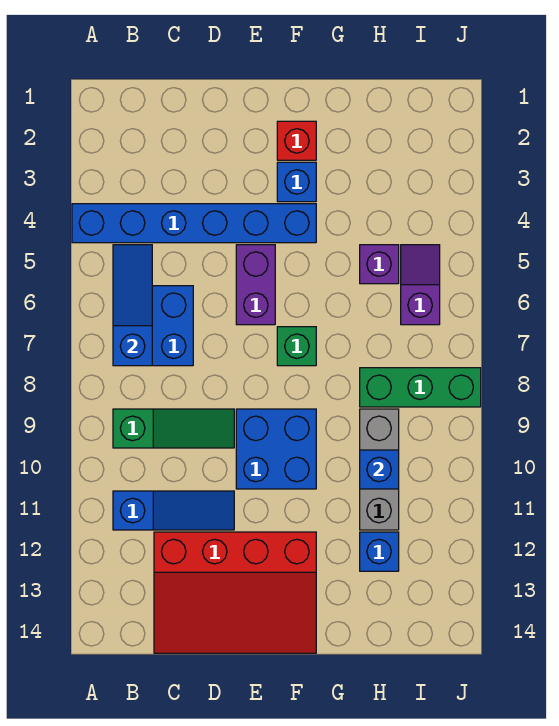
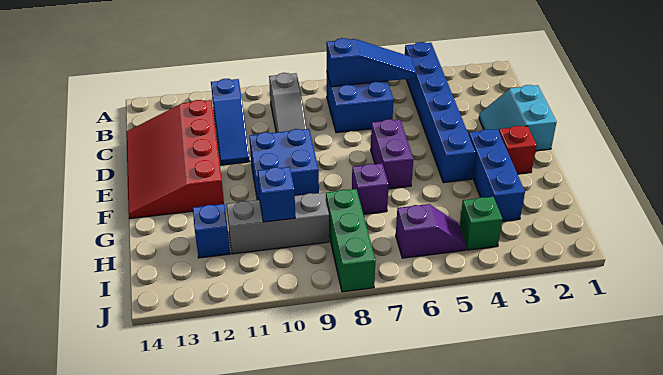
green slope B9:D9 level 1 top B -> grey slope B9:D9 level 1 top B
none -> cyan slope D1:E2 level 1 top 1
purple brick E5:E6 level 1 -> purple brick E6:F6 level 1
blue brick F3 level 1 -> blue brick F3:H3 level 1
green brick F7 level 1 -> green brick I4 level 1
purple brick H5 level 1 -> purple brick G7 level 1

